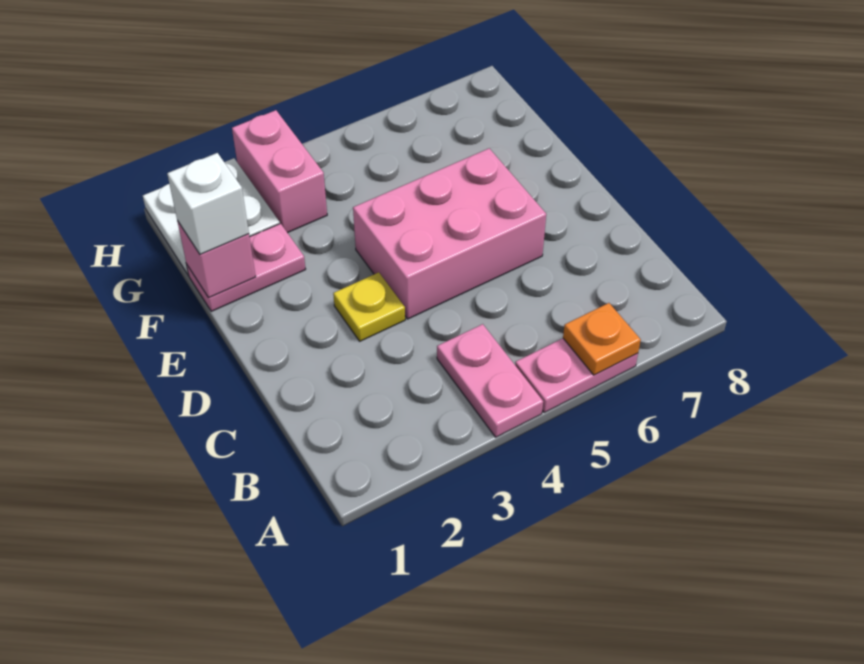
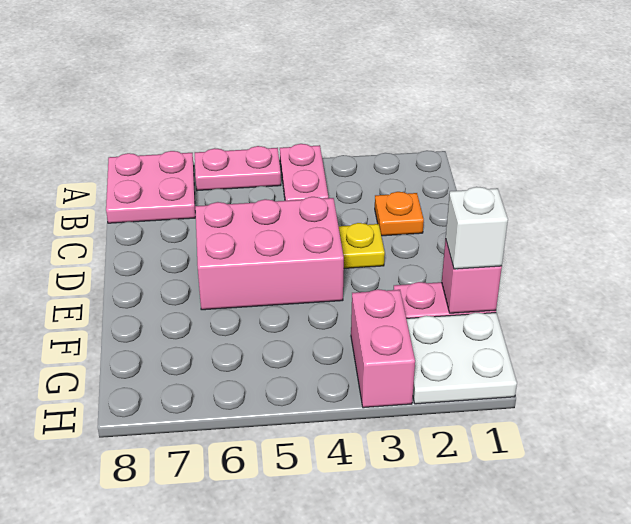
orange plate A6 level 2 -> orange plate C2 level 1
none -> pink plate A7:B8 level 1

